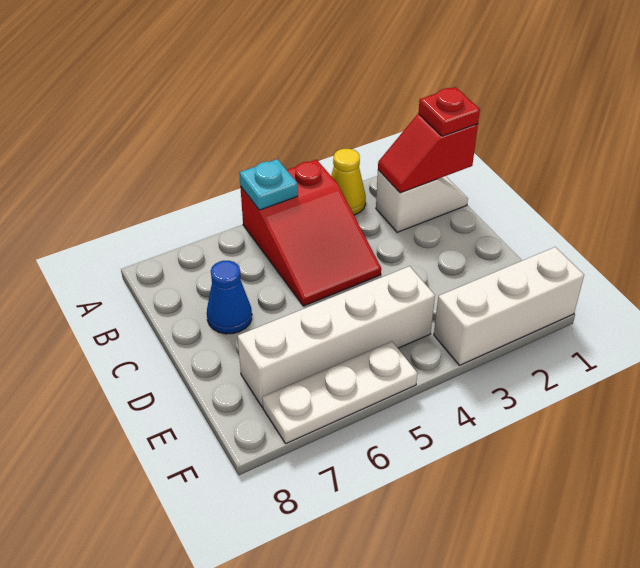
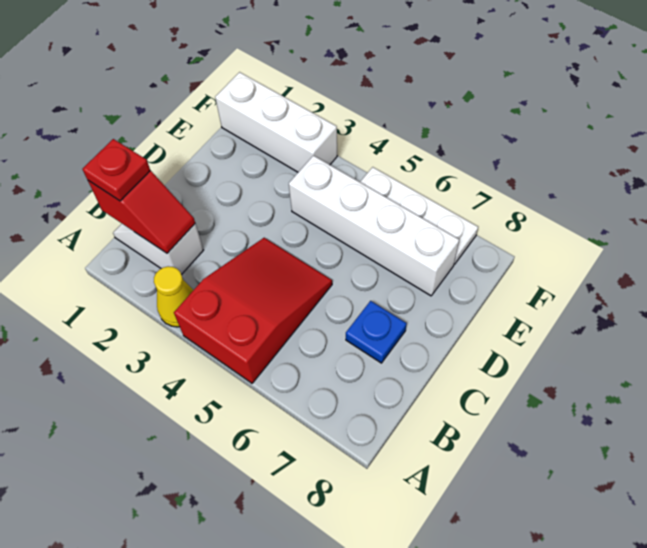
cyan plate A5 level 2 -> none
blue cone C7 level 1 -> blue plate C7 level 1

